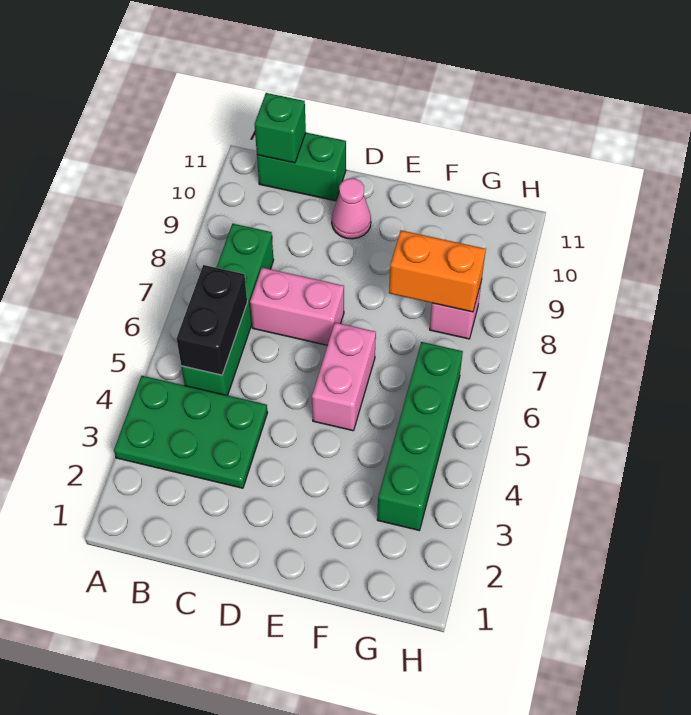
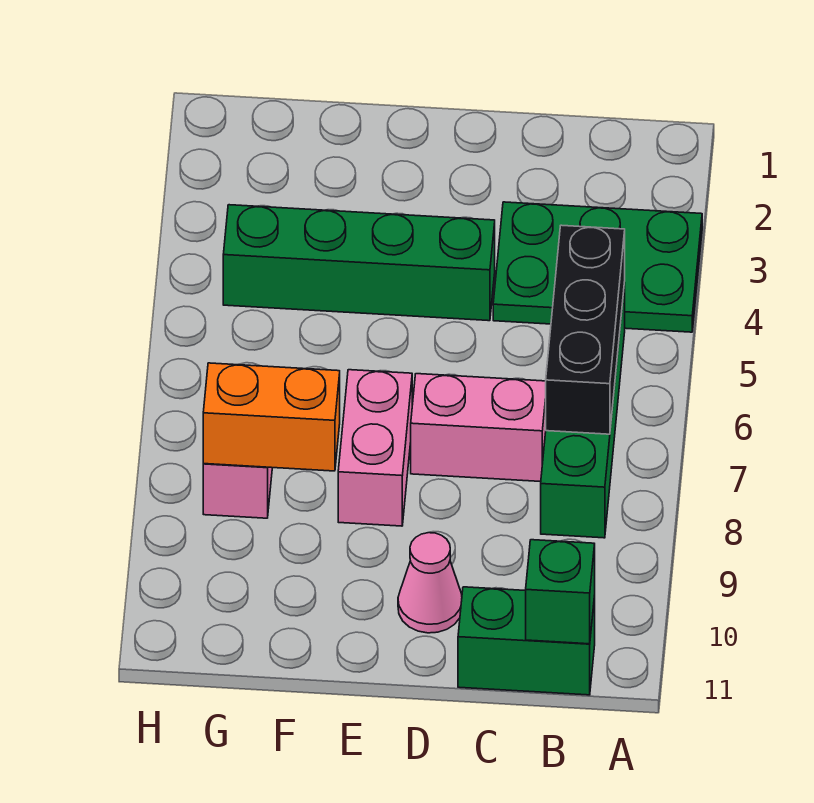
black brick B5:B6 level 2 -> black brick B5:B7 level 2
pink brick E5:E6 level 1 -> pink brick E7:E8 level 1
green brick G3:G6 level 1 -> green brick D4:G4 level 1

